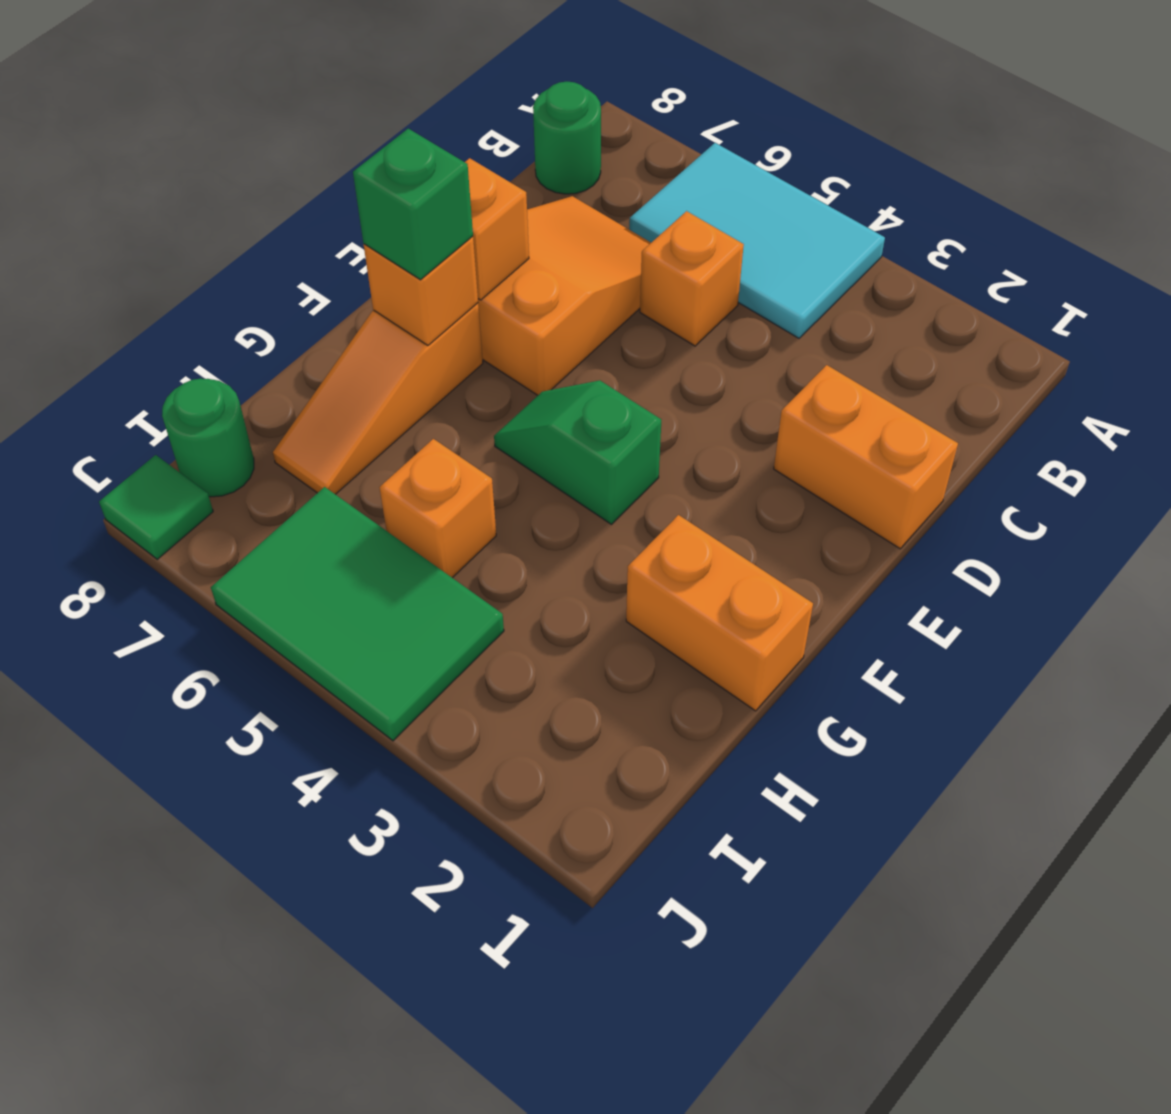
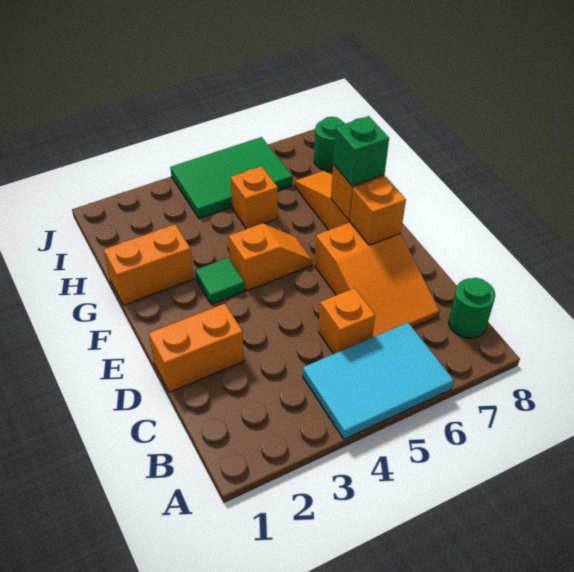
green slope F4:F5 level 1 top 4 -> orange slope F4:F5 level 1 top 4
green tile J8 level 1 -> green tile F3 level 1

